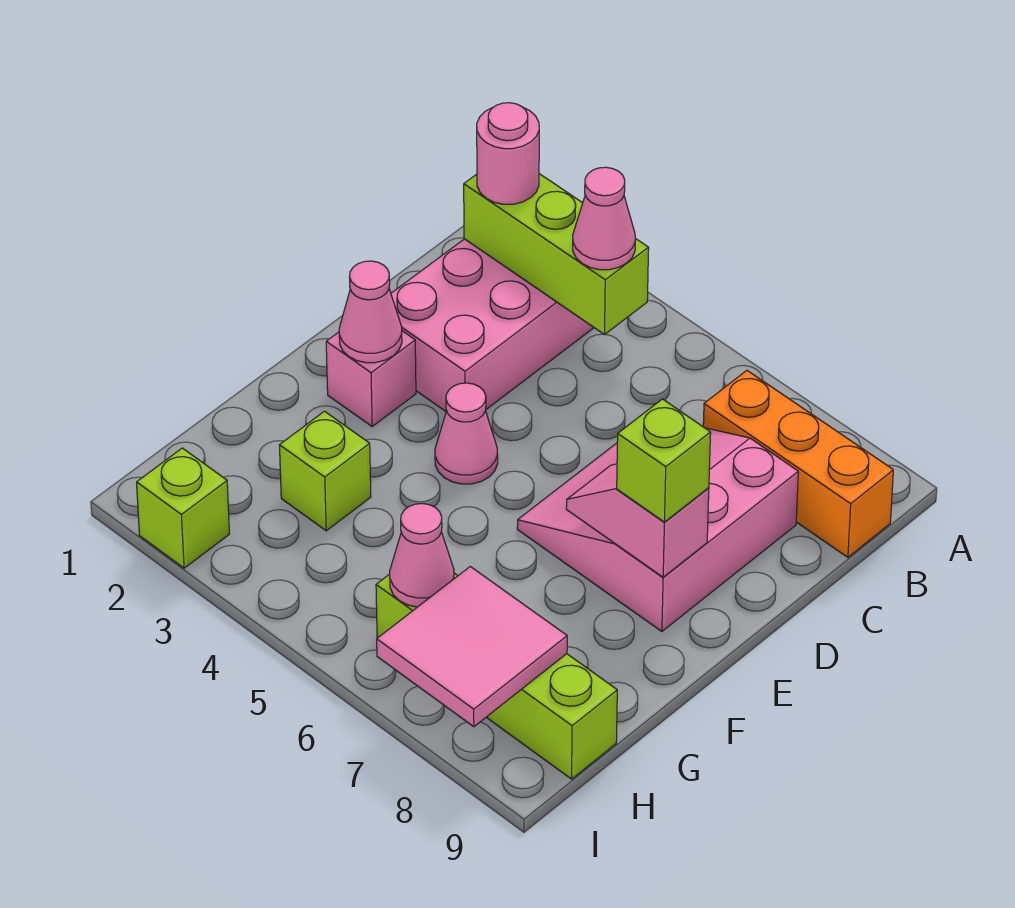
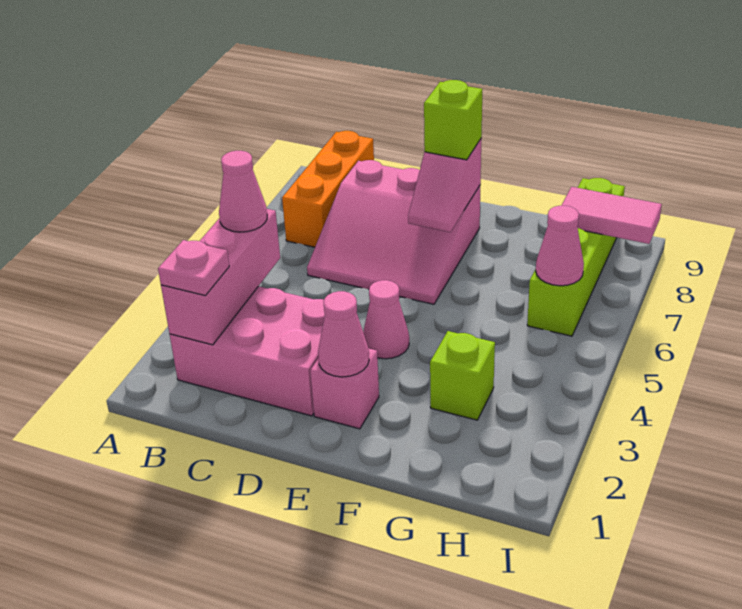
lime brick B2:B4 level 2 -> pink brick B2:B4 level 2
pink round brick B2 level 3 -> pink plate B2 level 3
pink tile H7:I8 level 2 -> pink tile H8:I8 level 2
lime brick I2 level 1 -> none

